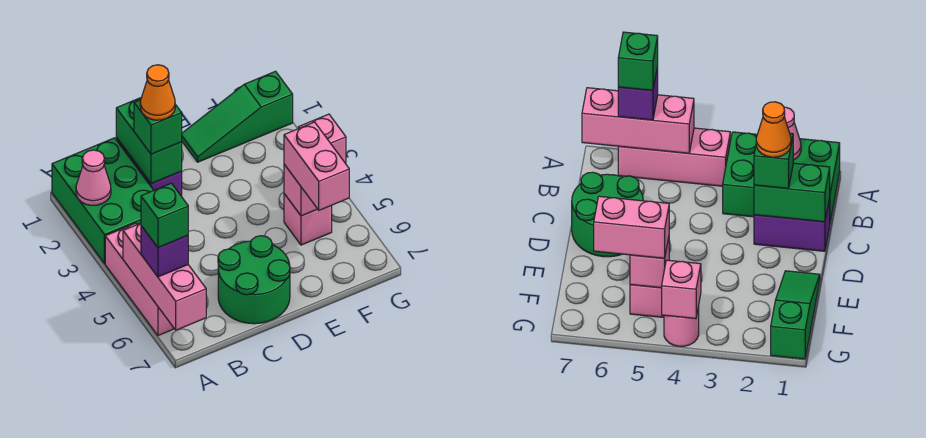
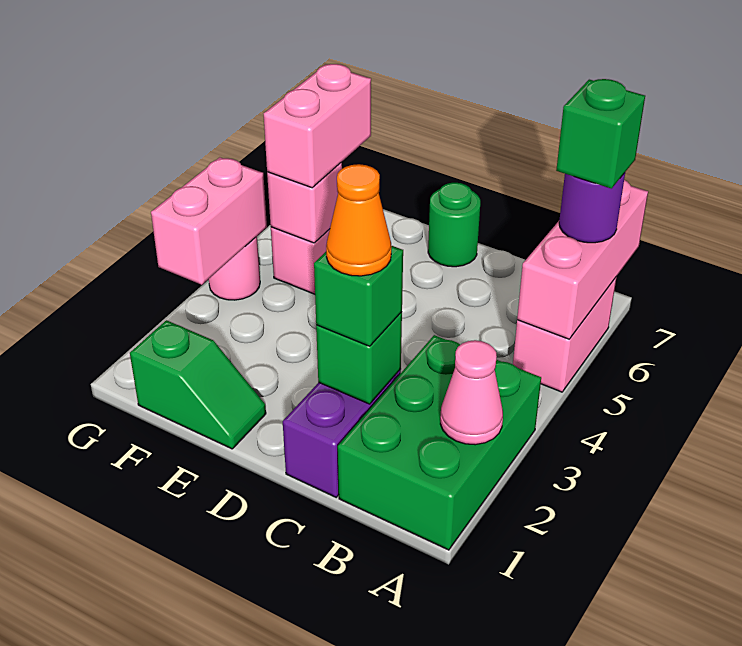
pink brick A4:A6 level 1 -> pink brick A5:A6 level 1
purple brick A6 level 3 -> purple round brick A6 level 3
green brick C1:C2 level 2 -> green brick C2 level 2
green round brick C6:D7 level 1 -> green round brick D7 level 1
green slope E1:G1 level 1 top G -> green slope E1:F1 level 1 top F
pink brick G4 level 2 -> pink brick G3:G4 level 2

